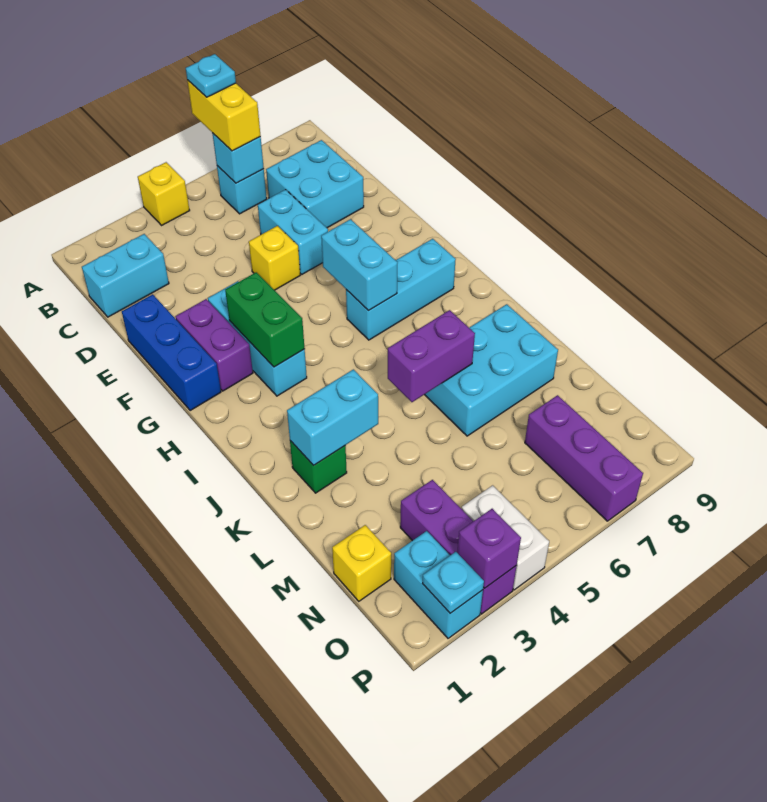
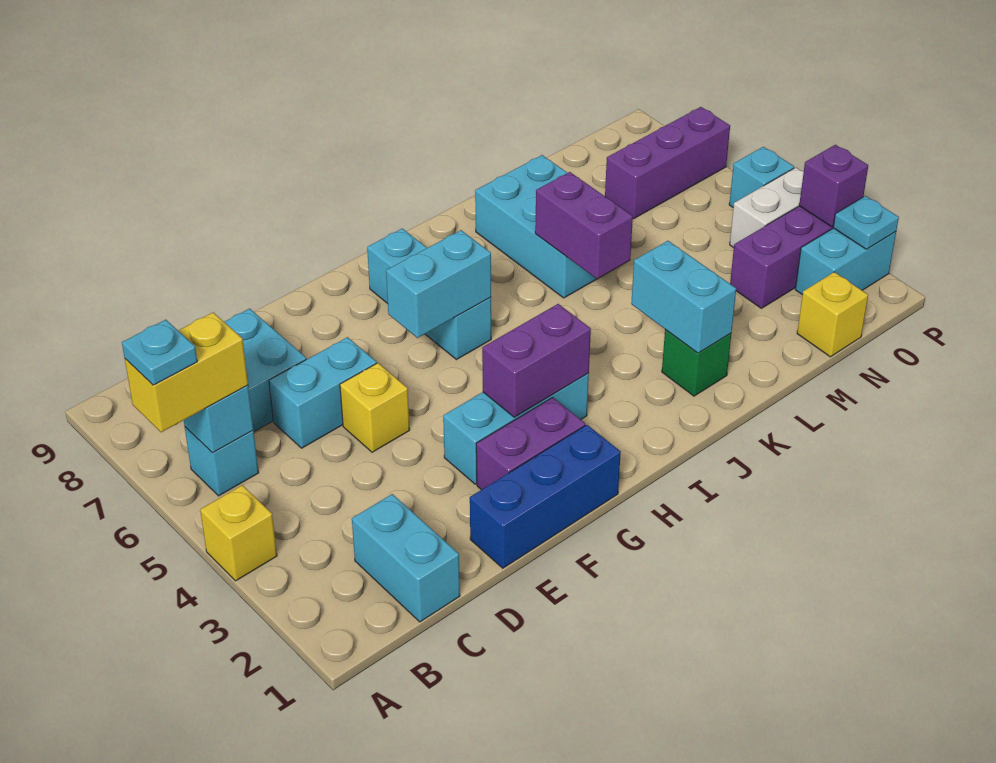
green brick G3:H3 level 2 -> purple brick G3:H3 level 2
none -> cyan brick P5 level 1

